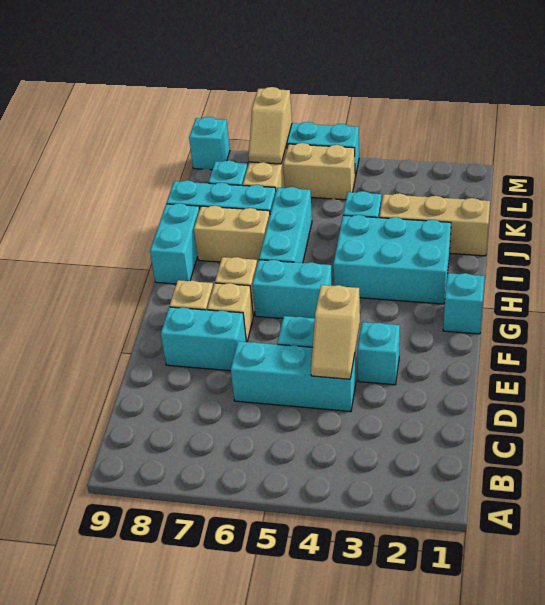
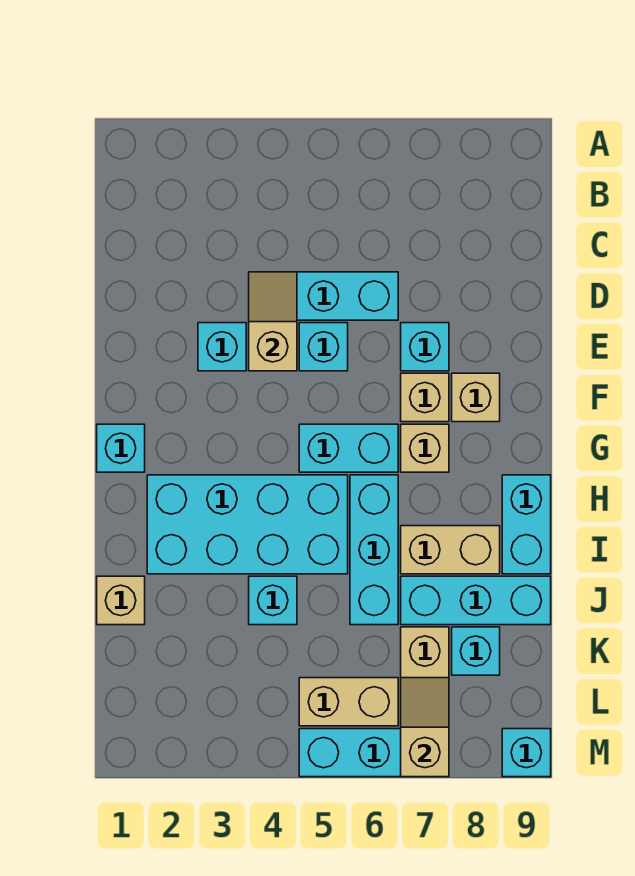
cyan brick E7:E8 level 1 -> cyan brick E7 level 1
cyan brick H2:I4 level 1 -> cyan brick H2:I5 level 1
tan brick J1:J3 level 1 -> tan brick J1 level 1

